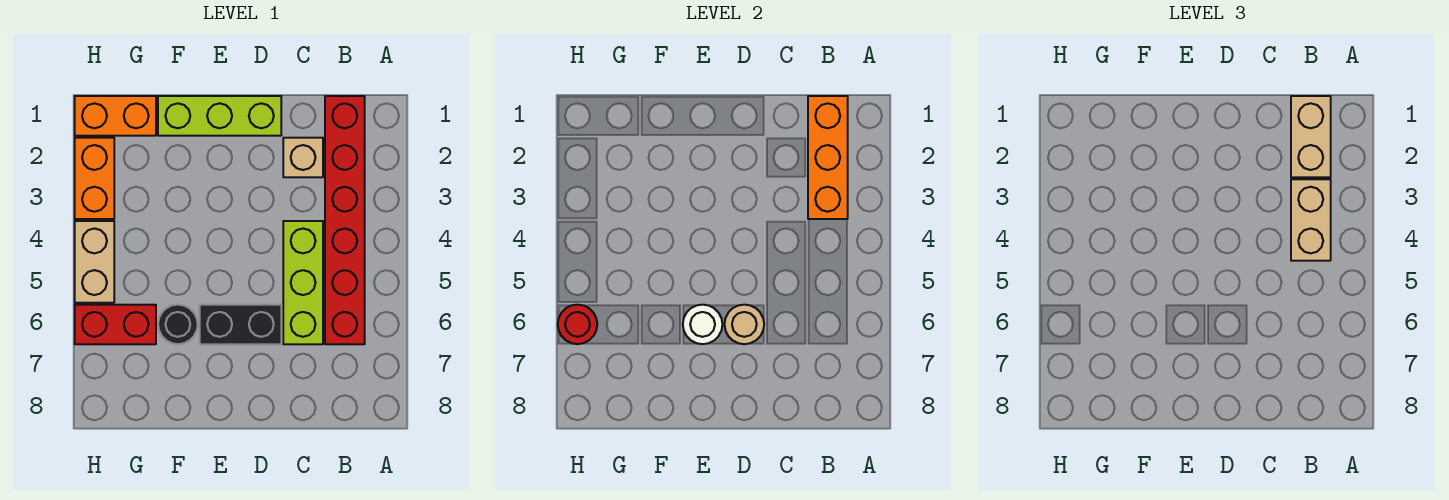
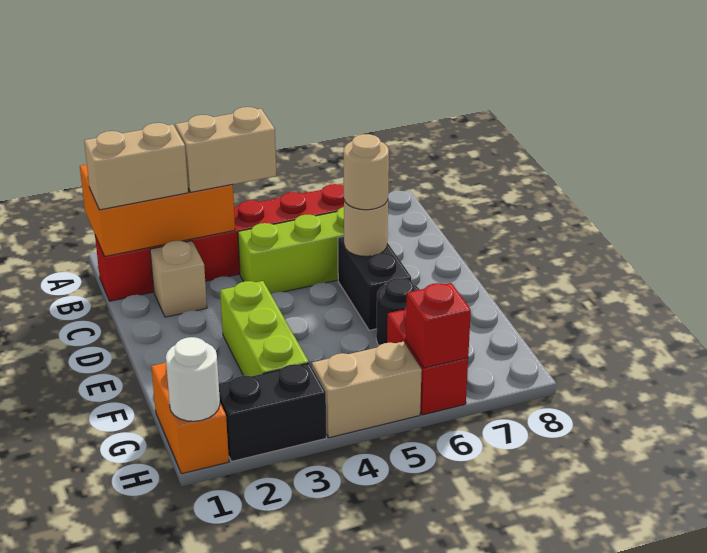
orange brick B1:B3 level 2 -> orange brick A1:B3 level 2
lime brick D1:F1 level 1 -> lime brick E3:G3 level 1
none -> tan round brick D6 level 3
white round brick E6 level 2 -> white round brick H1 level 2
orange brick H2:H3 level 1 -> black brick H2:H3 level 1
red round brick H6 level 2 -> red brick H6 level 2

